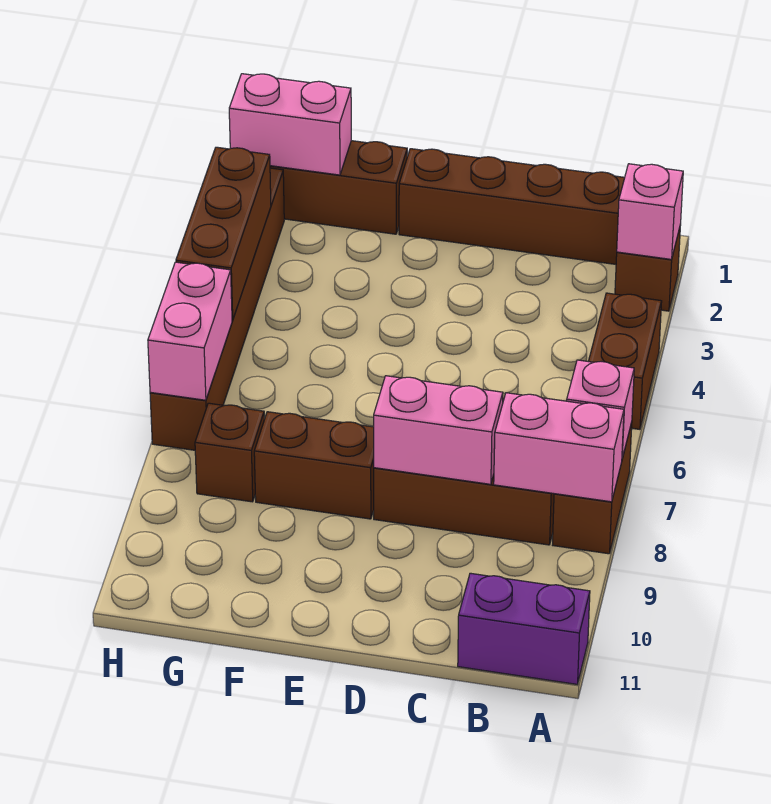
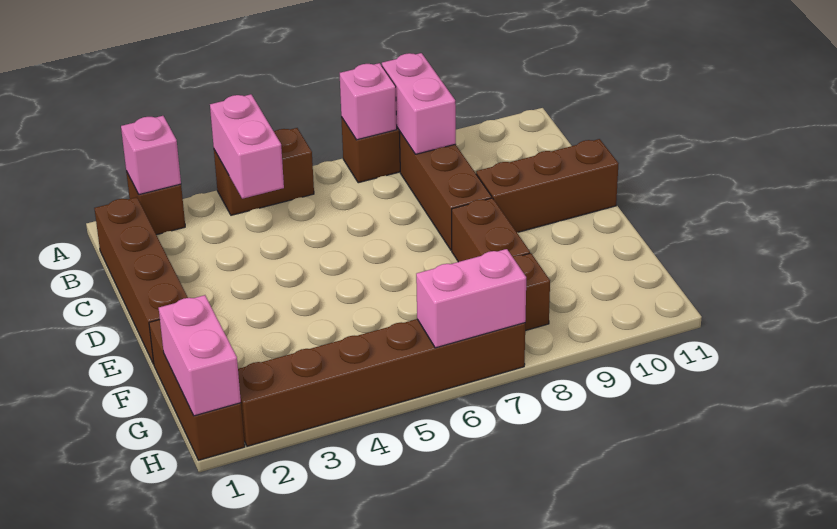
purple brick A11:B11 level 1 -> none
pink brick C8:D8 level 2 -> pink brick A4:B4 level 2
brown brick H3:H5 level 2 -> brown brick D9:D11 level 1

